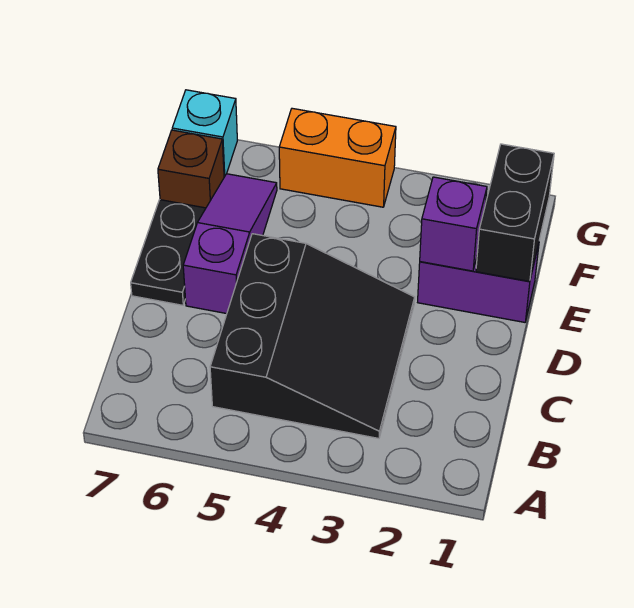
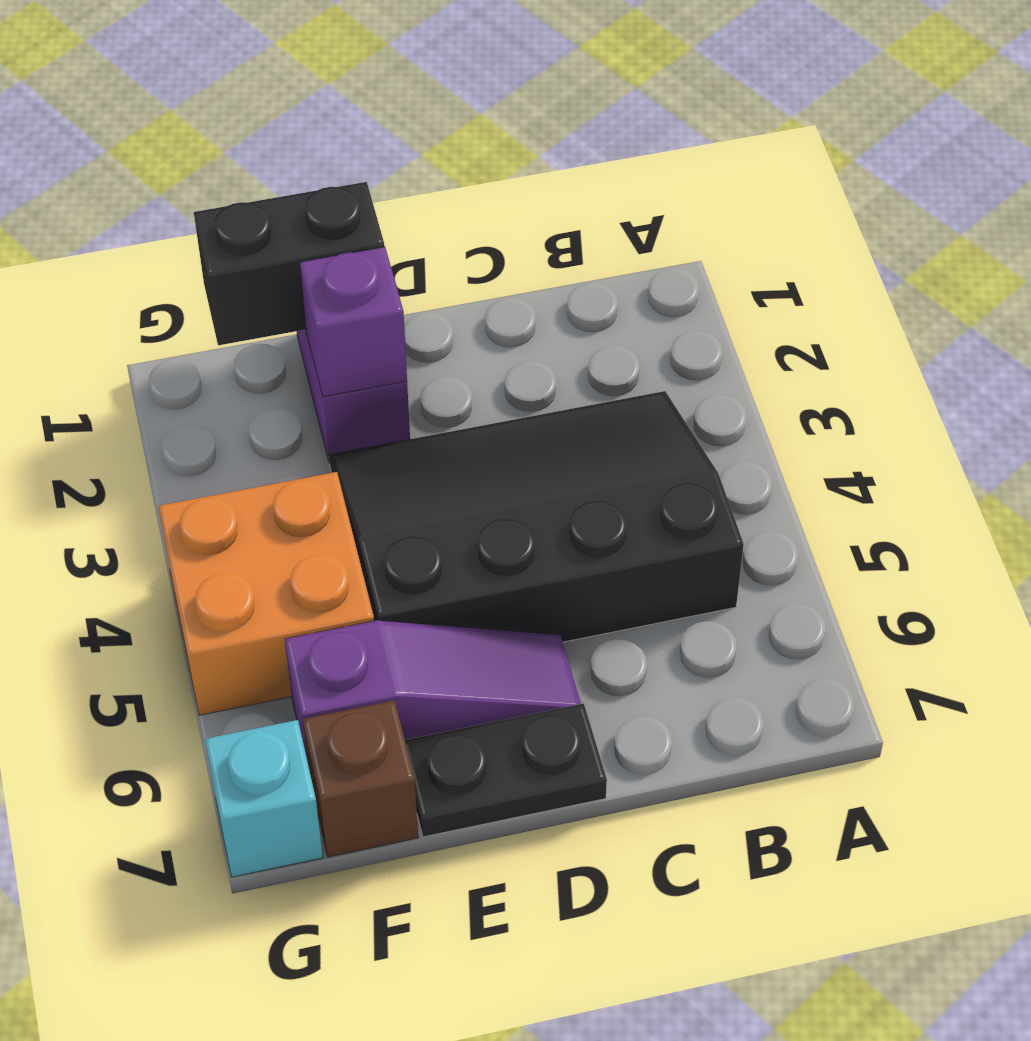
black slope B3:D5 level 1 top 5 -> black slope B3:E5 level 1 top 5
purple slope D6:F6 level 1 top D -> purple slope D6:F6 level 1 top F
orange brick G4:G5 level 1 -> orange brick F4:G5 level 1

